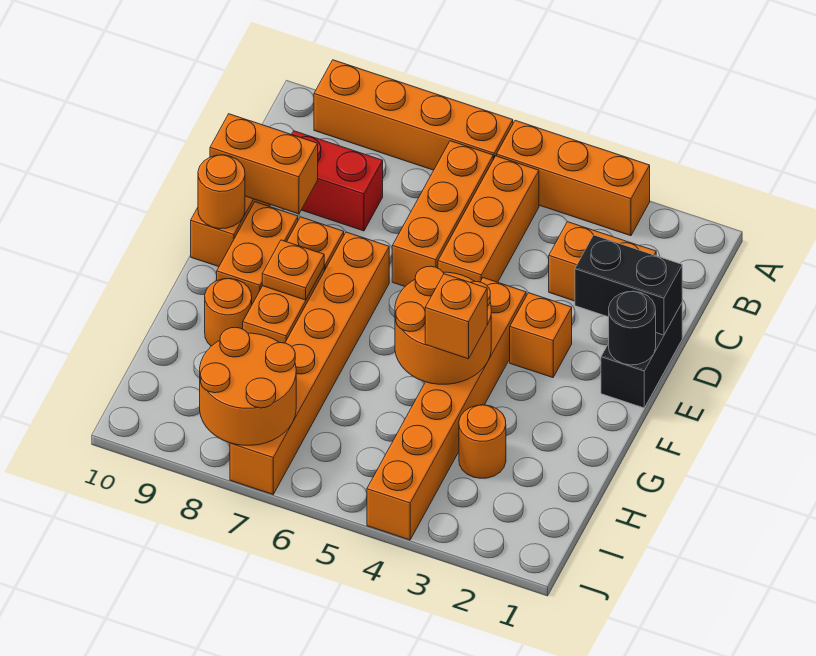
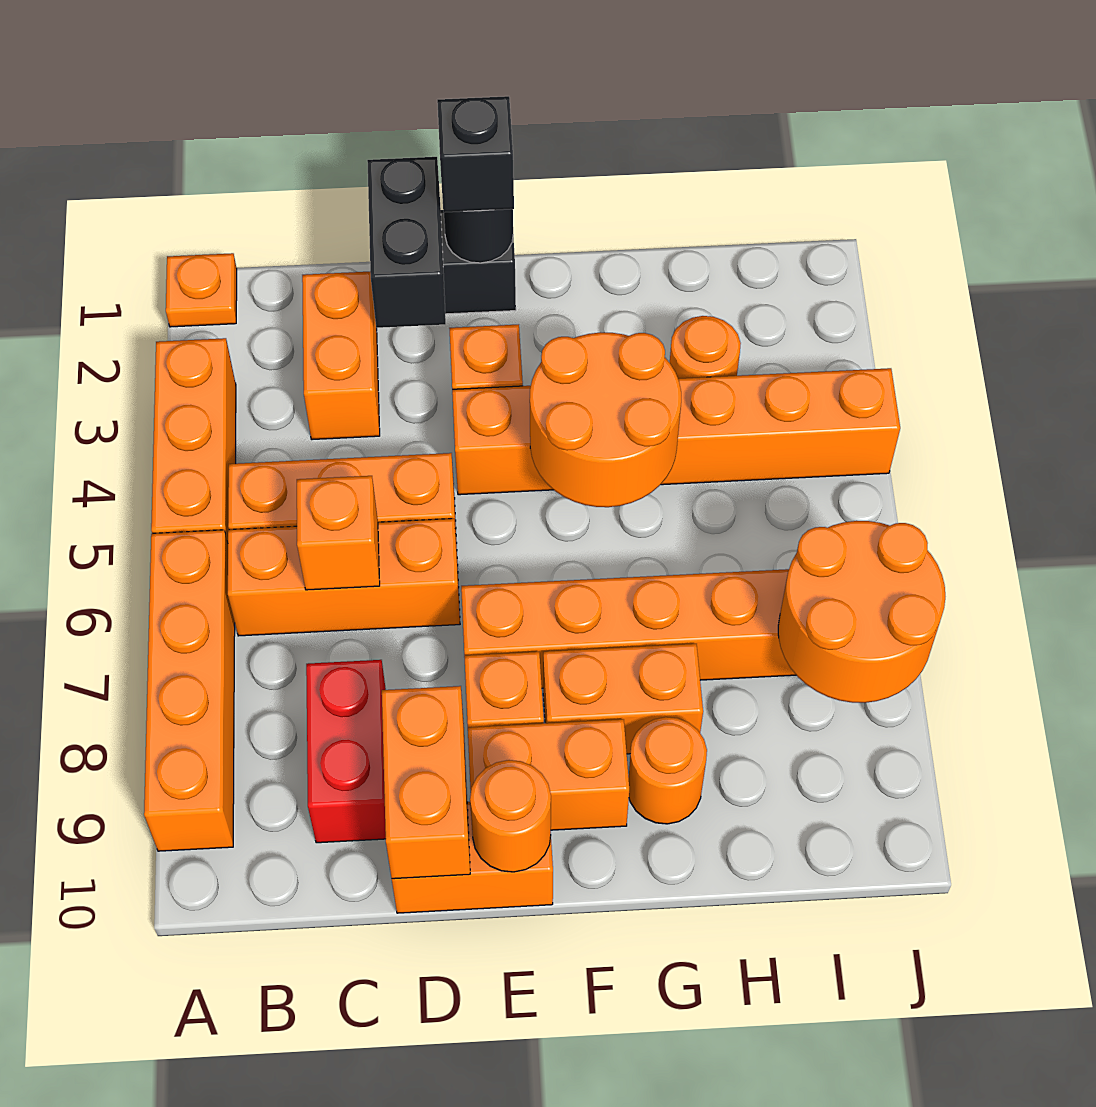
none -> black brick E1 level 3
orange plate F8 level 2 -> orange plate A1 level 1
orange brick G4 level 3 -> orange brick C6 level 2

